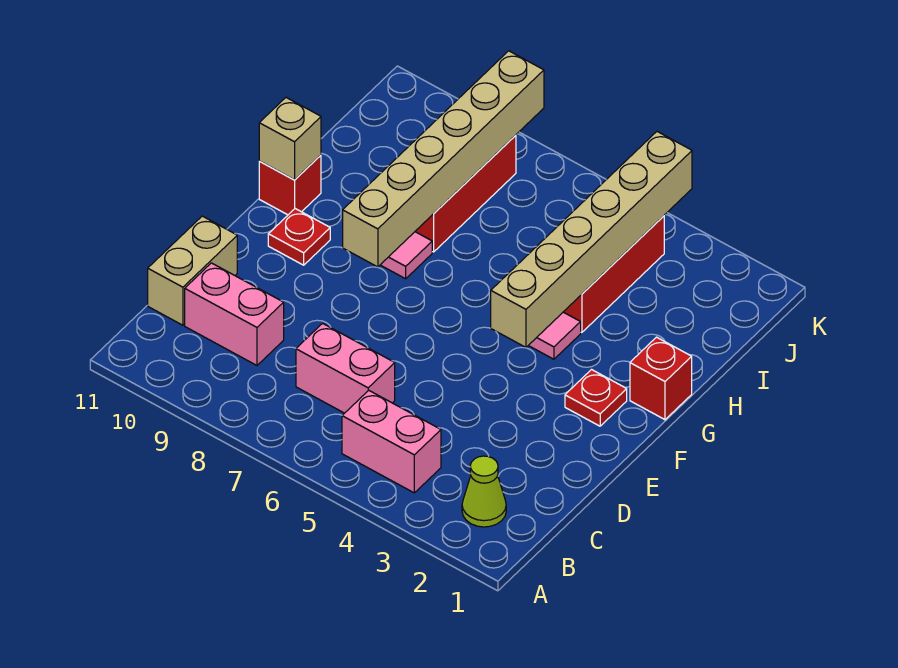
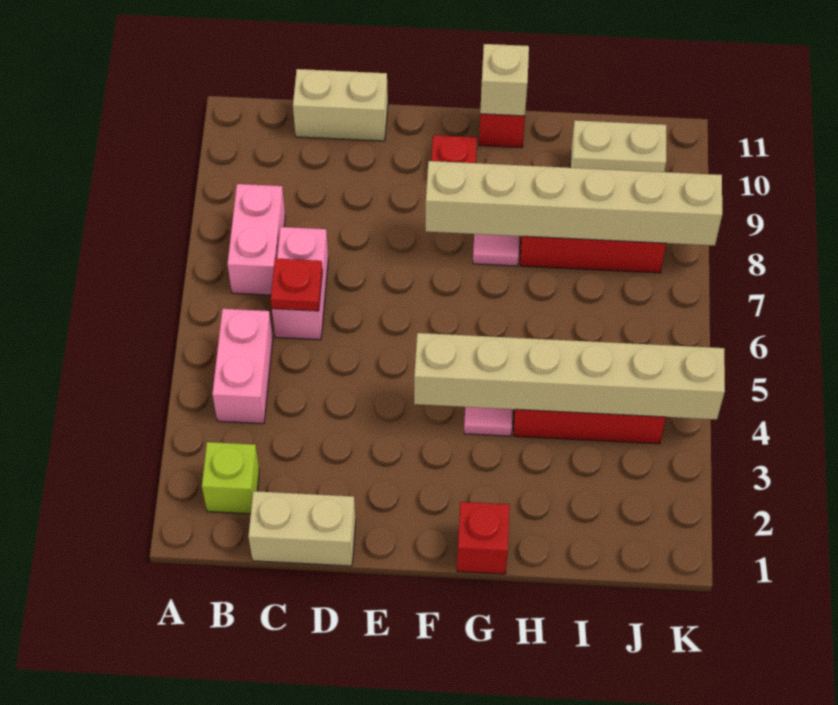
lime cone B2 level 1 -> lime brick B2 level 1
none -> tan brick C1:D1 level 1
pink brick C9:C10 level 1 -> pink brick B7:B8 level 1
red plate F2 level 1 -> red plate C6 level 2
none -> tan brick I10:J10 level 1

